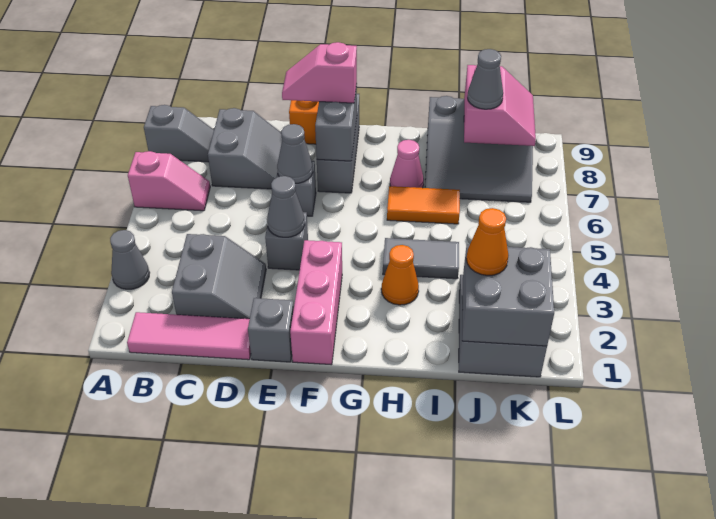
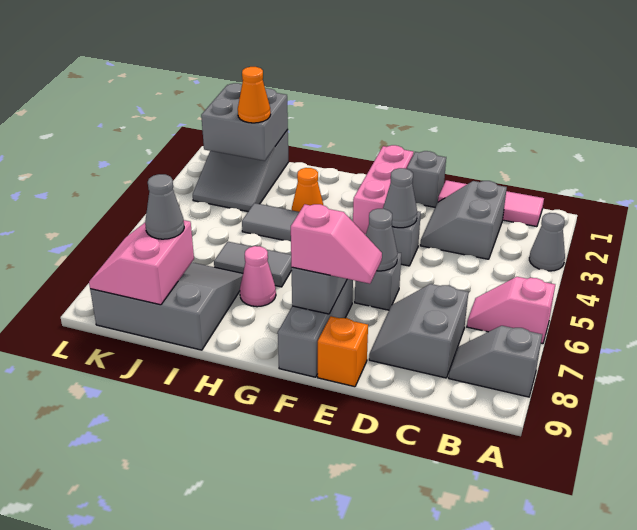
orange tile H6:I6 level 1 -> grey tile H6:I6 level 1

